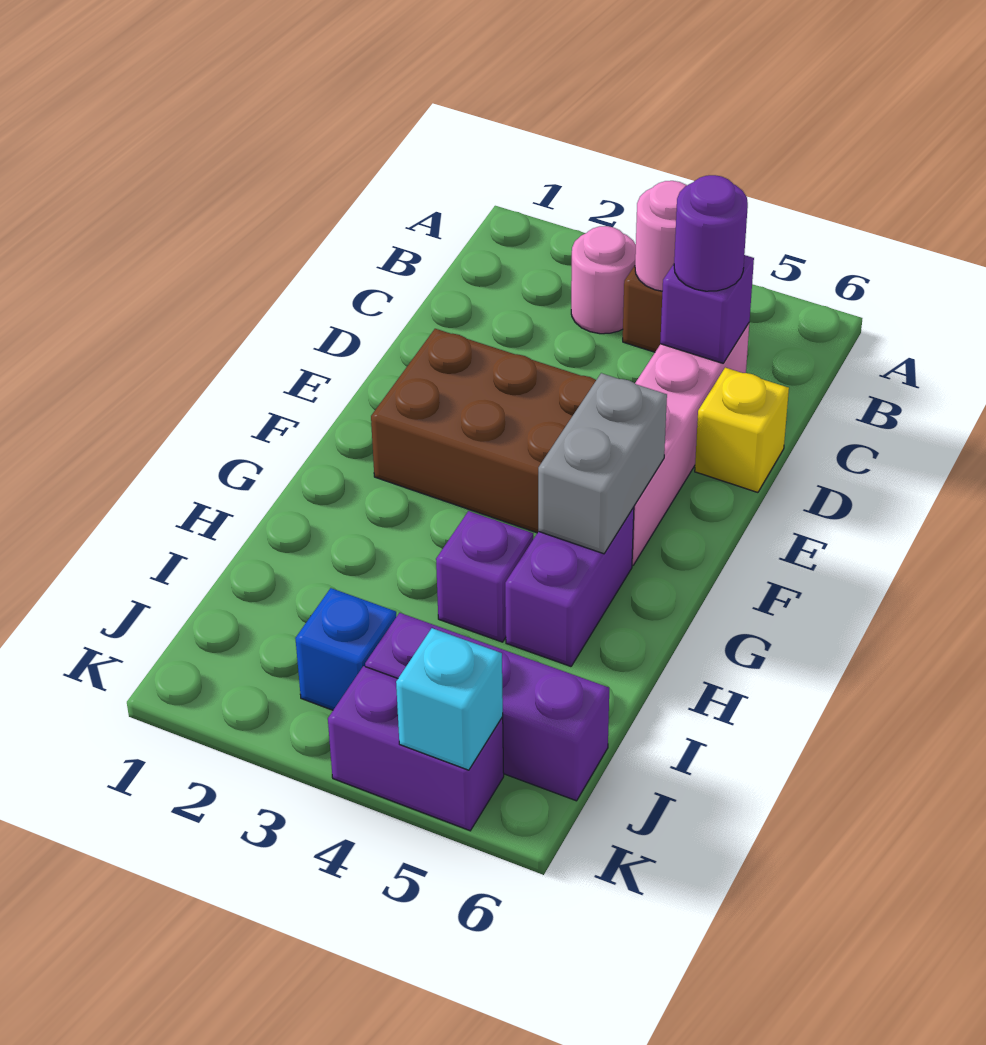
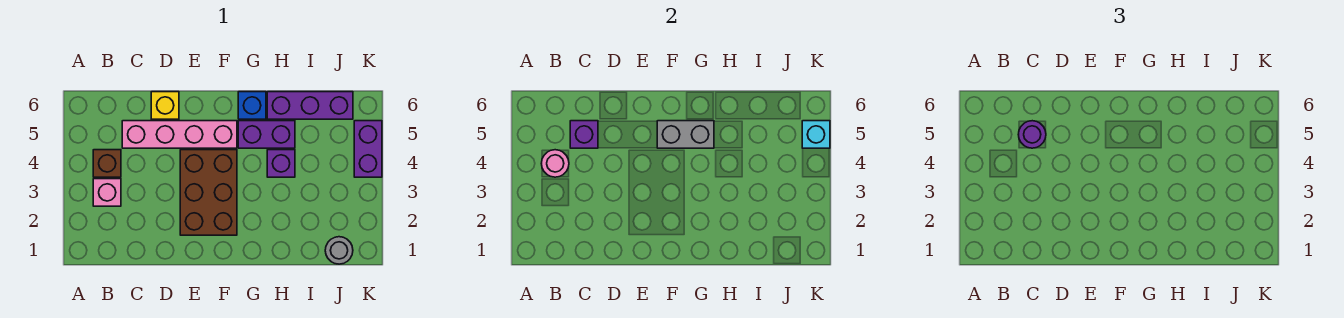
pink round brick B3 level 1 -> pink brick B3 level 1
none -> grey round brick J1 level 1
blue brick J3 level 1 -> blue brick G6 level 1
purple brick J4:J6 level 1 -> purple brick H6:J6 level 1

